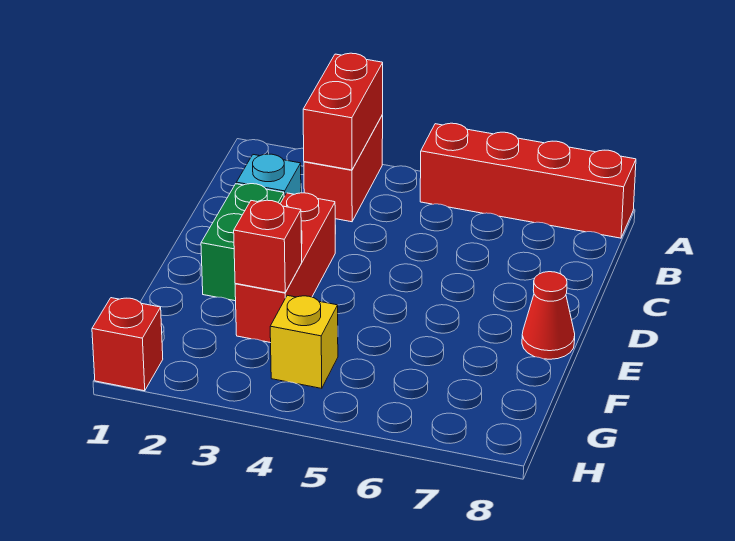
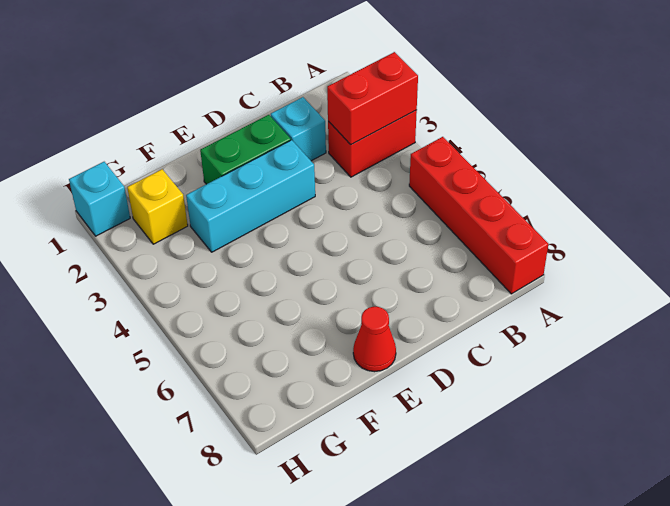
red brick D3:F3 level 1 -> cyan brick D3:F3 level 1
red brick F3 level 2 -> none
yellow brick G4 level 1 -> yellow brick G2 level 1
red brick H1 level 1 -> cyan brick H1 level 1

